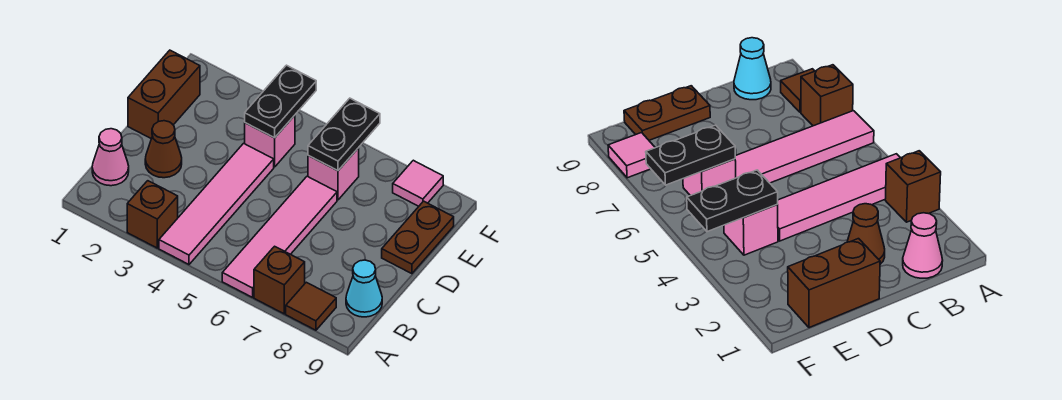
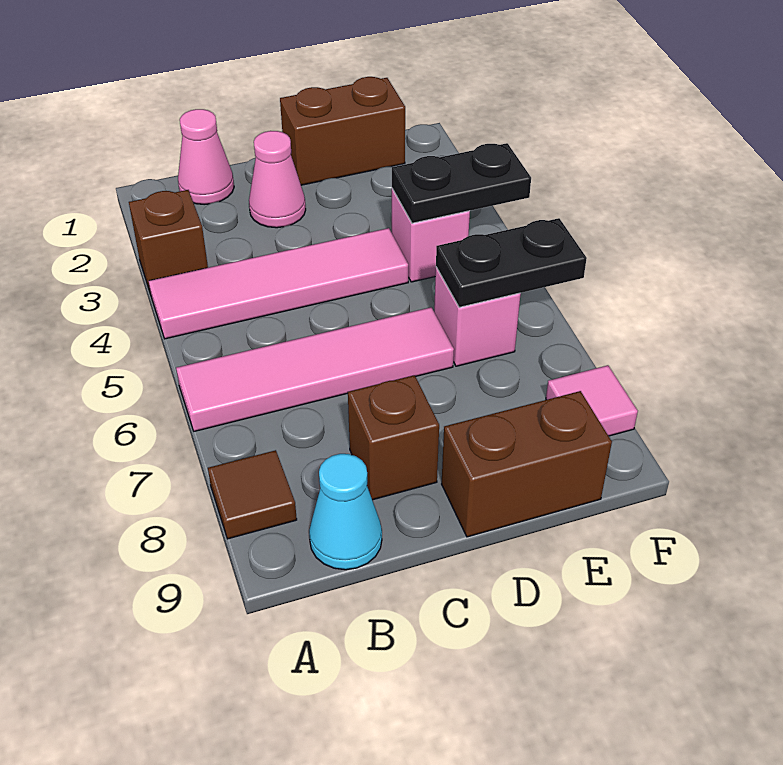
brown brick A7 level 1 -> brown brick C8 level 1
brown cone C2 level 1 -> pink cone C2 level 1
brown plate D9:E9 level 1 -> brown brick D9:E9 level 1

